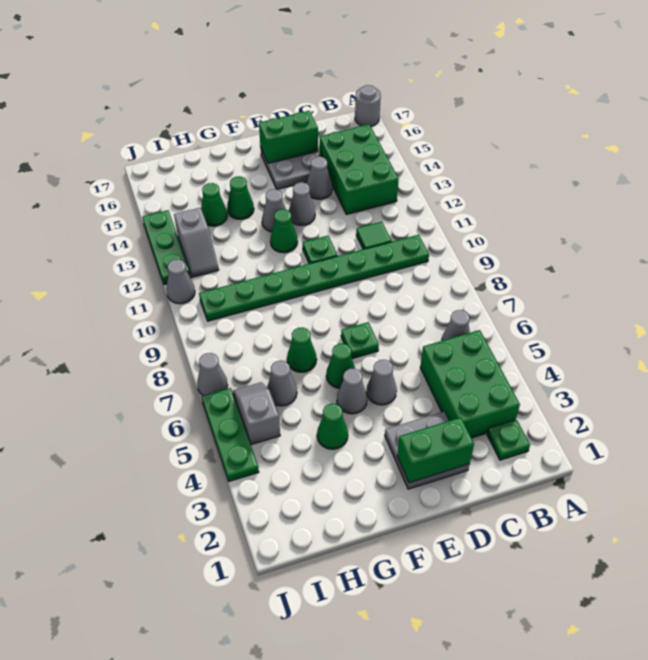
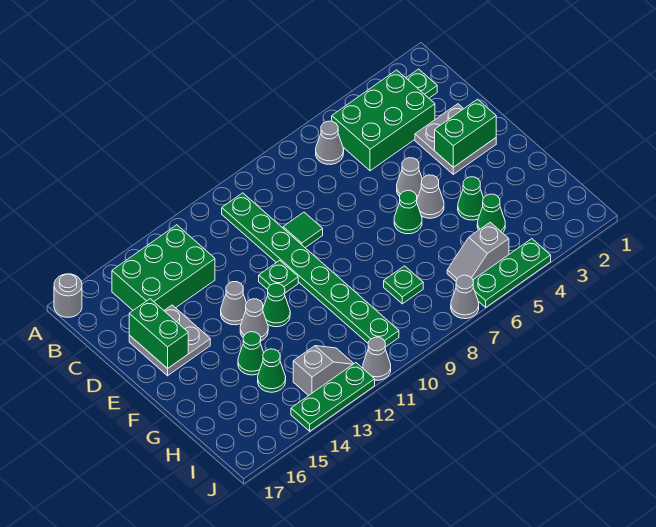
green tile C11 level 1 -> green tile D9 level 1
green brick D2:E2 level 2 -> green brick E2:E3 level 2
grey cone D14 level 1 -> none
green plate E7 level 1 -> green plate H8 level 1
green cone G7 level 1 -> green cone H4 level 1
grey cone H6 level 1 -> none

